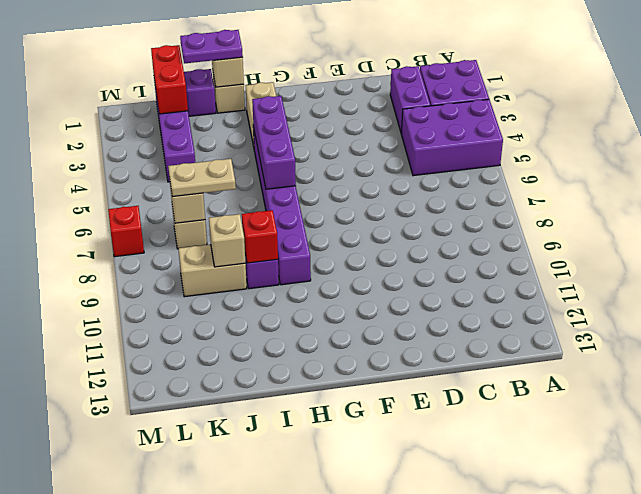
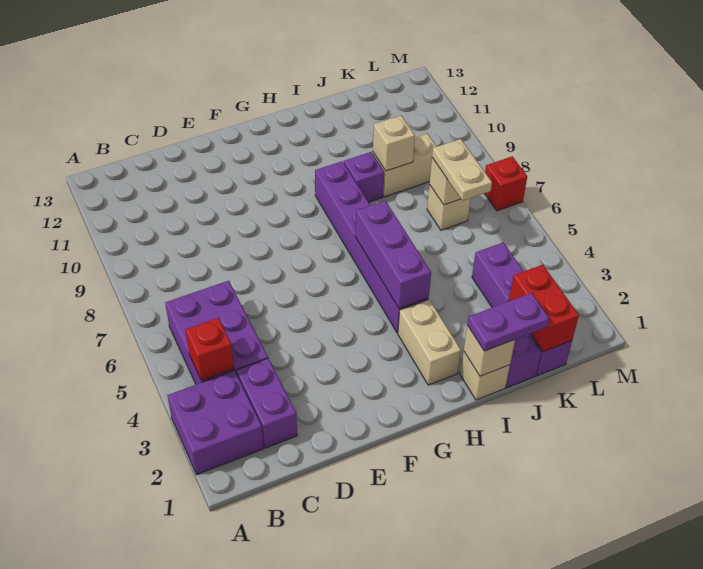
purple brick A4:C5 level 1 -> purple brick B4:C6 level 1
red brick I9 level 2 -> red brick B4 level 2
tan plate J7:K7 level 3 -> tan plate K6:K7 level 3

